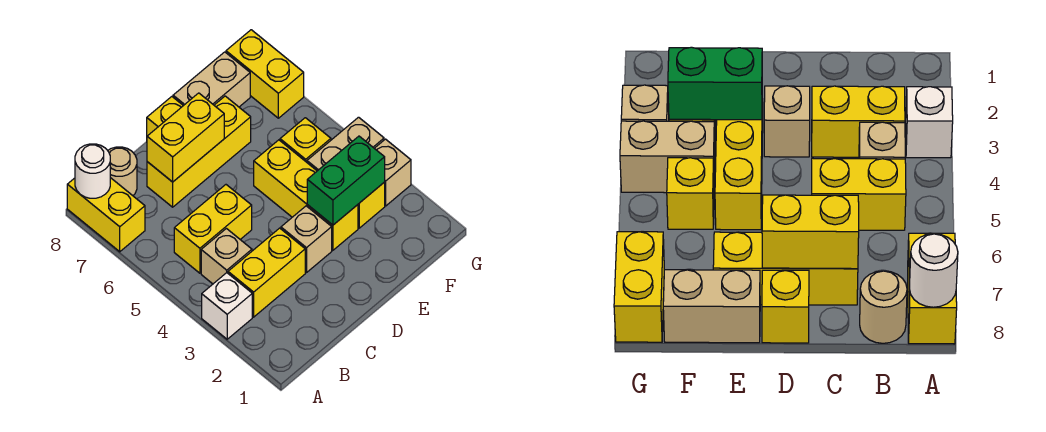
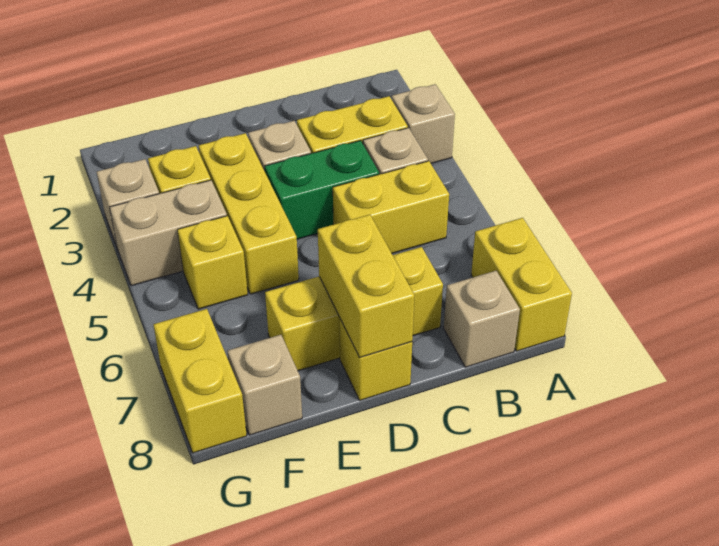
white brick A3 level 1 -> tan brick A3 level 1
white round brick A8 level 2 -> none
tan round brick B8 level 1 -> tan brick B8 level 1
yellow brick C7:D7 level 2 -> yellow brick D7:D8 level 2
green brick E3:F3 level 2 -> green brick C4:D4 level 1
tan brick E8:F8 level 1 -> tan brick F8 level 1

